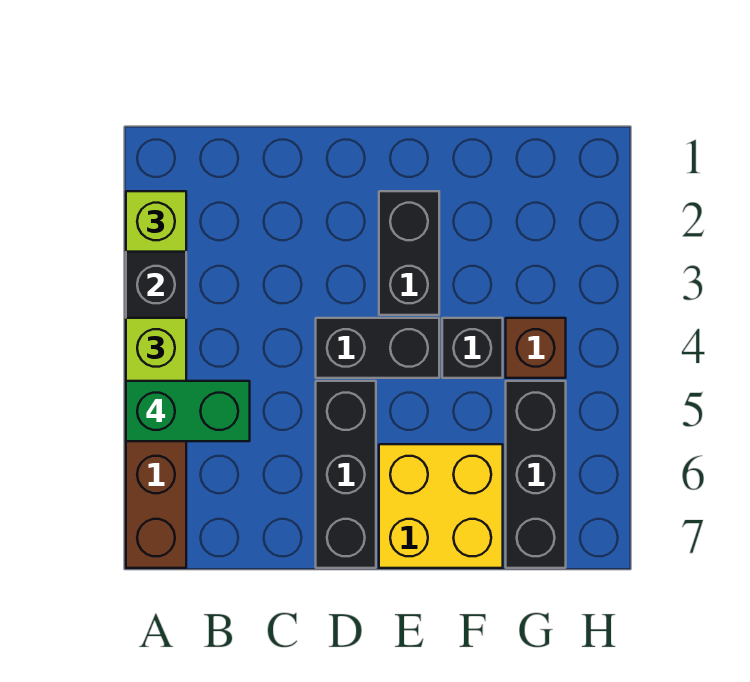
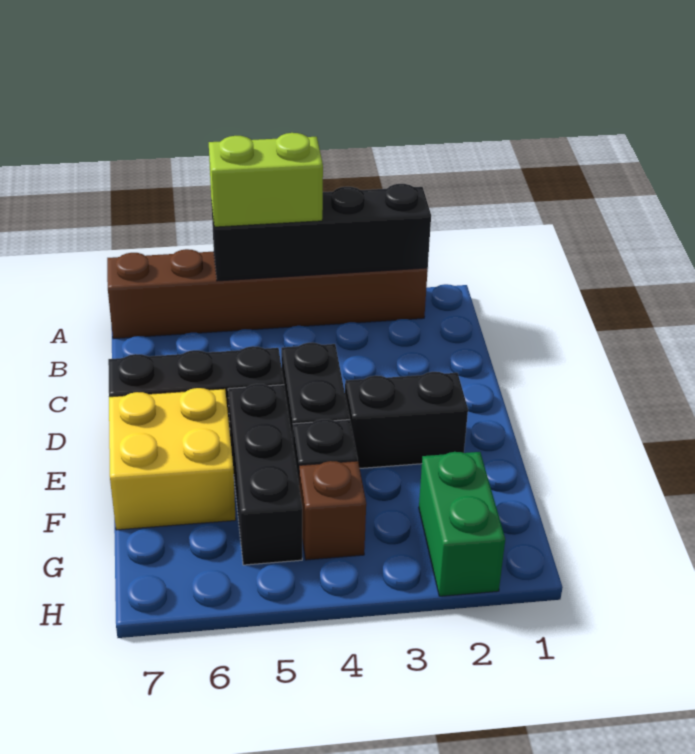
lime brick A2 level 3 -> none
green brick A5:B5 level 4 -> green brick G2:H2 level 1
black brick G5:G7 level 1 -> black brick E5:G5 level 1

